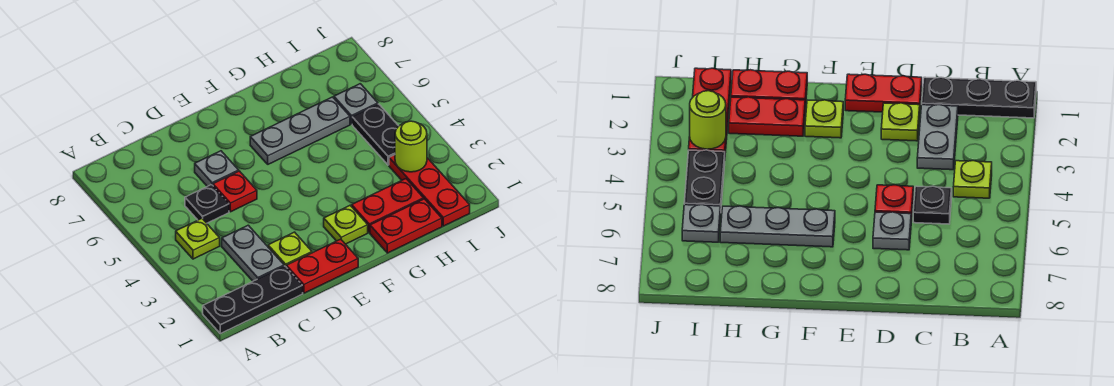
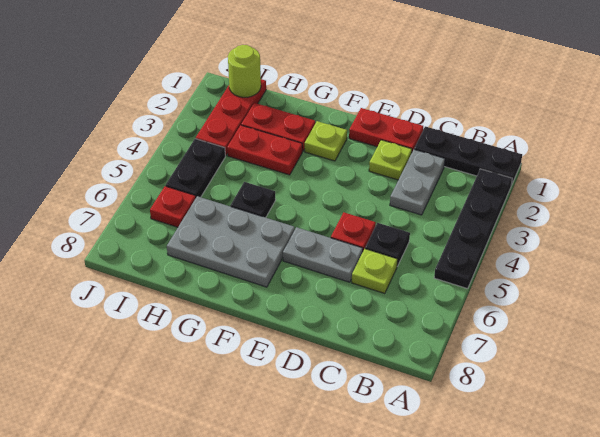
none -> black plate A2:A5 level 1
lime plate B4 level 1 -> lime plate C6 level 1
grey plate D6 level 1 -> grey plate D6:E6 level 1
grey plate F6:H6 level 1 -> grey plate F6:H7 level 1
red plate G1:H1 level 1 -> red plate G3:H3 level 1
none -> black plate G5 level 1
lime round brick I3 level 2 -> lime round brick I1 level 2
grey plate I6 level 1 -> red plate I6 level 1

